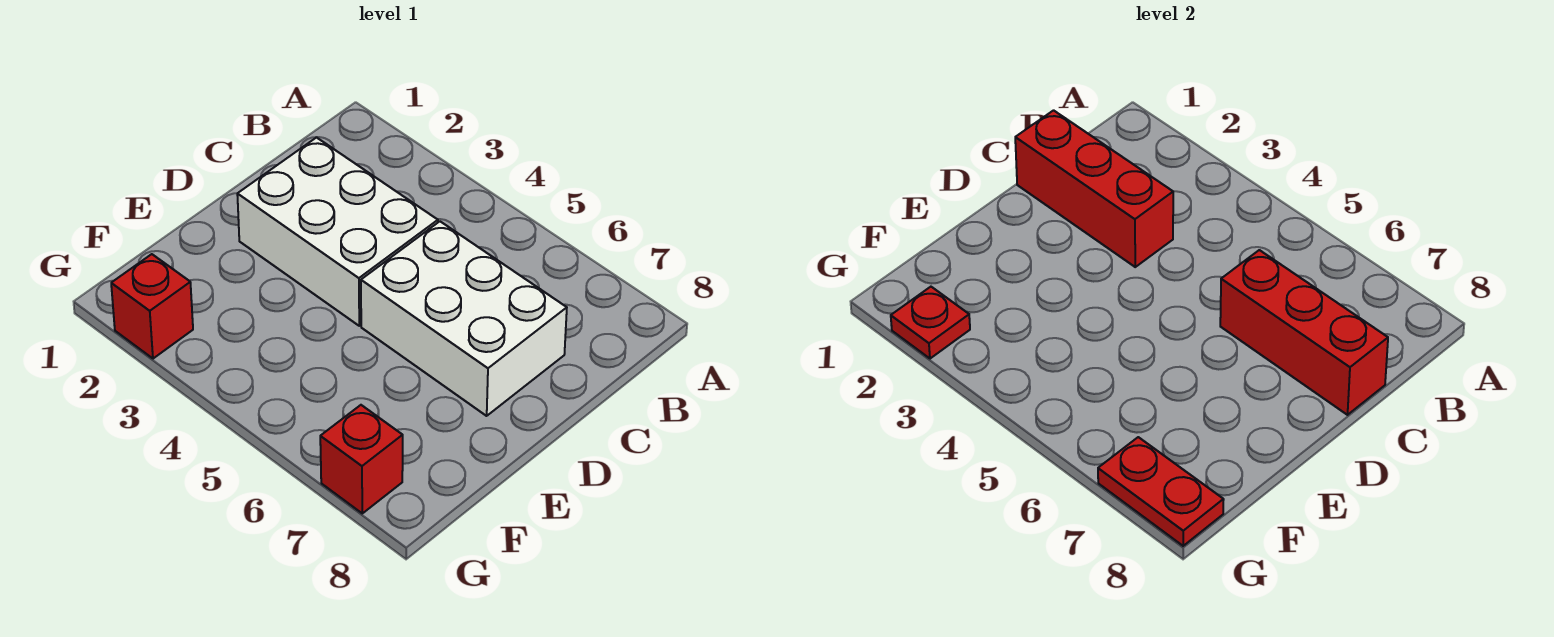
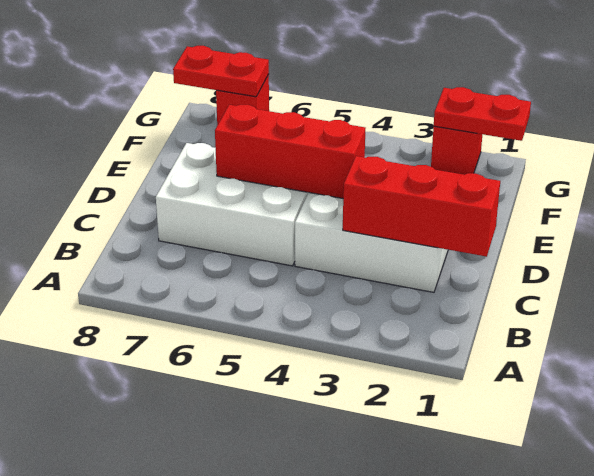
red brick C6:C8 level 2 -> red brick D4:D6 level 2
red plate G2 level 2 -> red plate G1:G2 level 2

